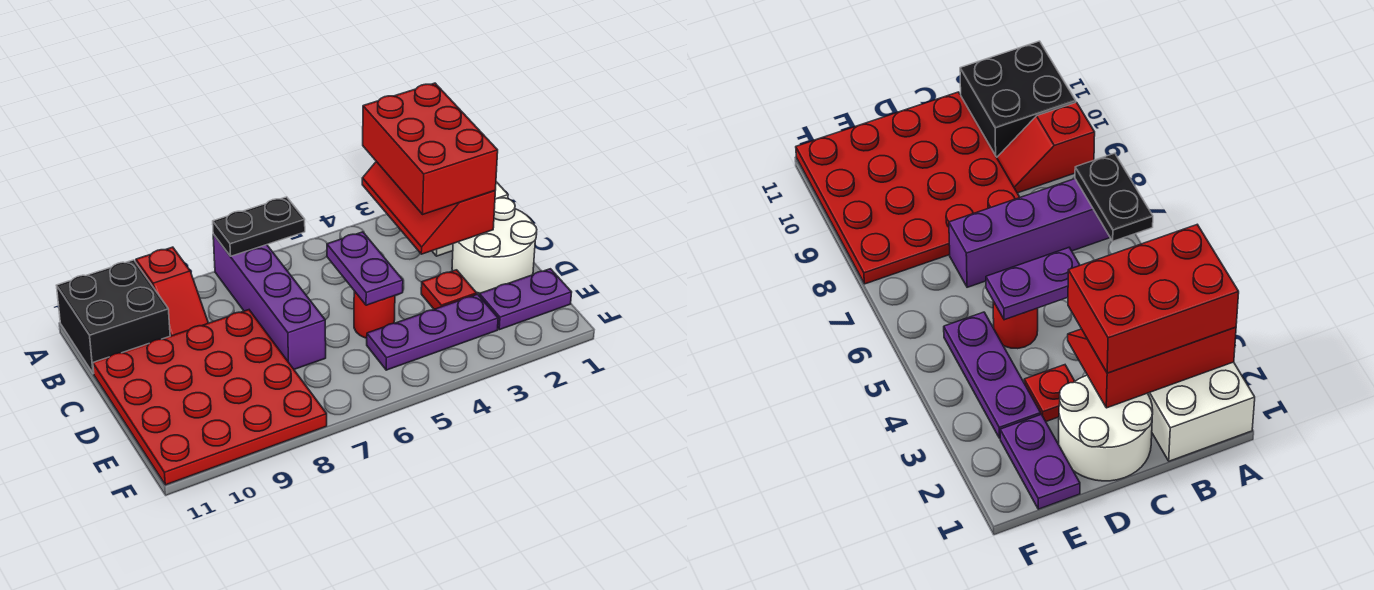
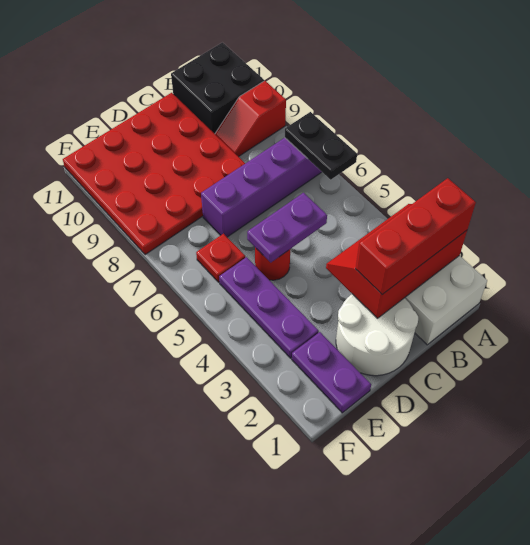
red brick A2:C3 level 3 -> red brick A2:C2 level 3
red plate D3 level 1 -> red plate E6 level 1

